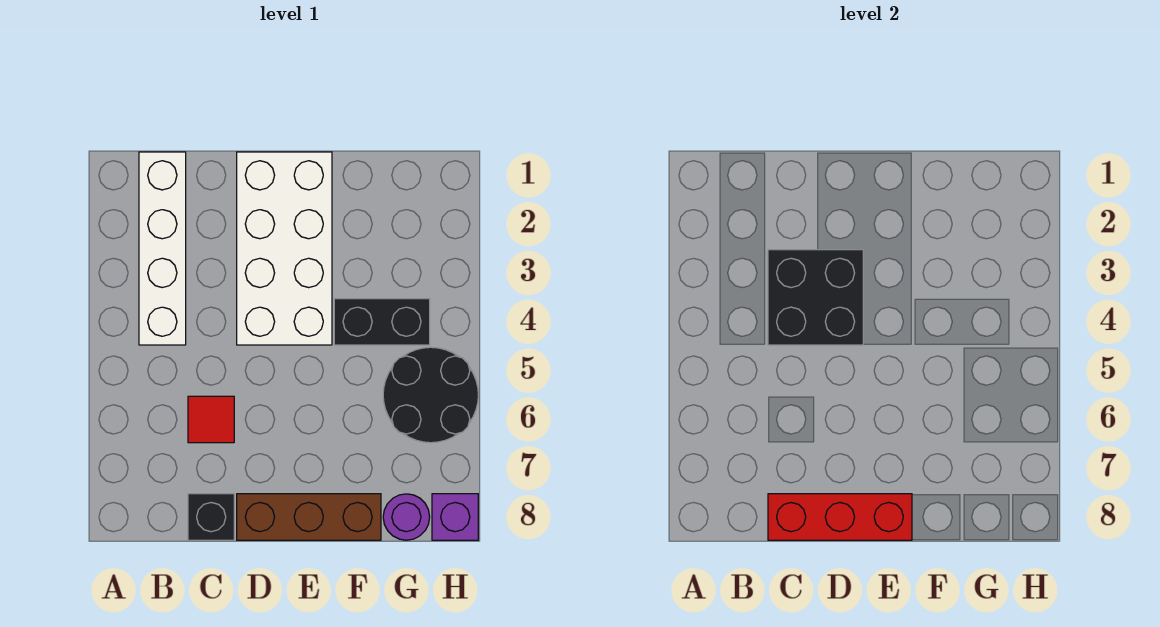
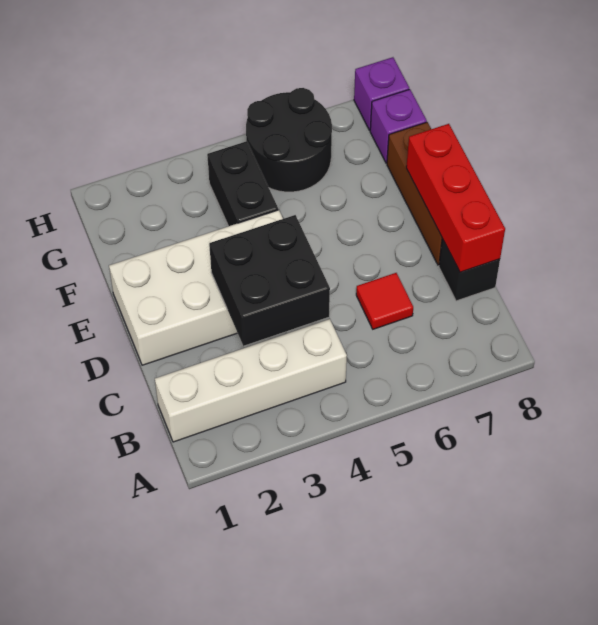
purple round brick G8 level 1 -> purple brick G8 level 1

